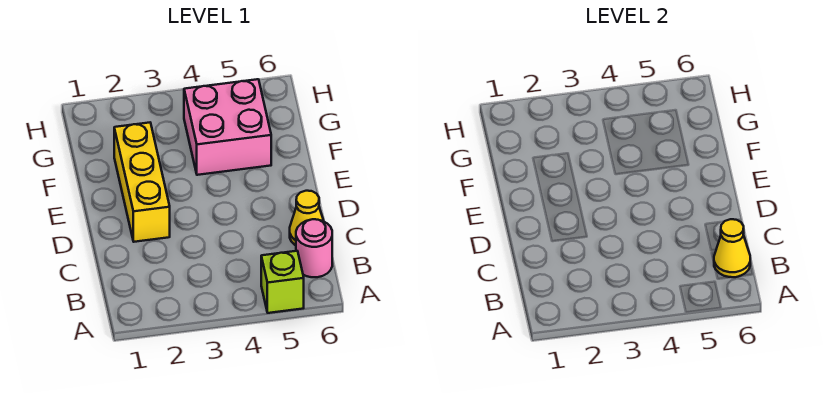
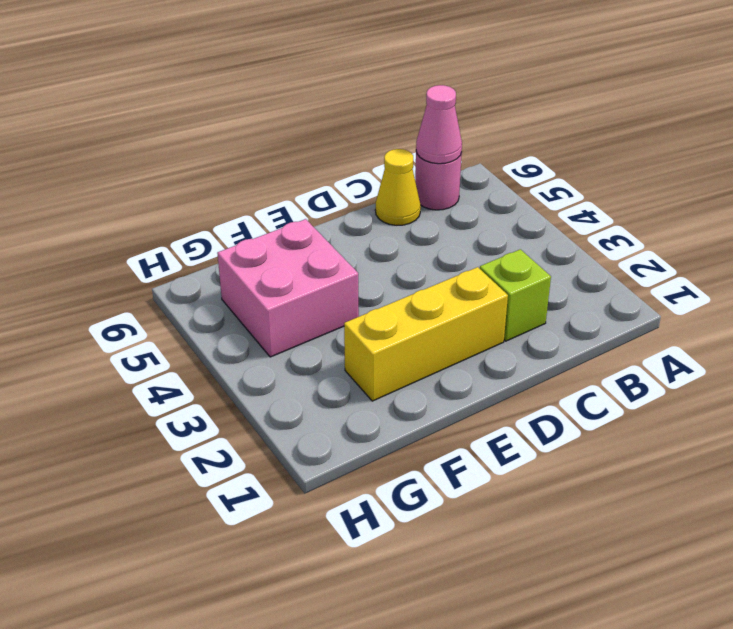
lime brick A5 level 1 -> lime brick C2 level 1
yellow cone B6 level 2 -> pink cone B6 level 2

